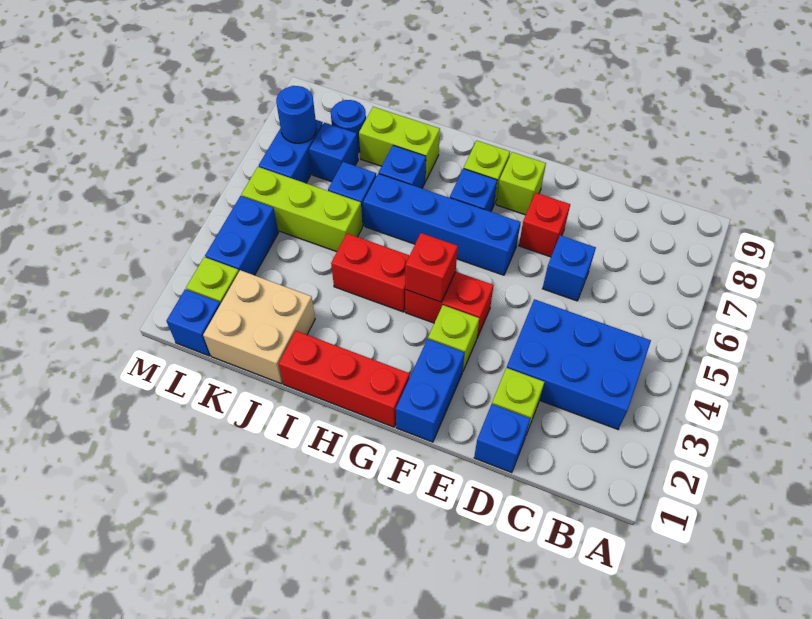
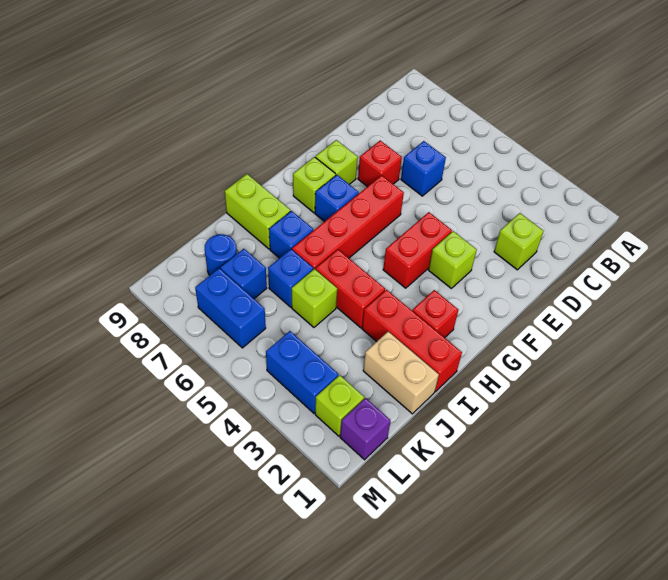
blue brick B3:D4 level 1 -> none
blue brick D1 level 1 -> none
blue brick F1:F2 level 1 -> none
blue brick F6:I6 level 1 -> red brick F6:I6 level 1
red brick G1:I1 level 1 -> red brick I1:I3 level 1
red brick G4 level 2 -> red brick H2 level 1
red brick H4:I4 level 1 -> red brick I4:I5 level 1
lime brick I8:J8 level 1 -> lime brick I8:I9 level 1
tan brick J1:K2 level 1 -> tan brick J1:J2 level 1
lime brick J5:L5 level 1 -> lime brick J5 level 1
blue brick L1 level 1 -> purple brick L1 level 1
blue round brick L7 level 2 -> none

